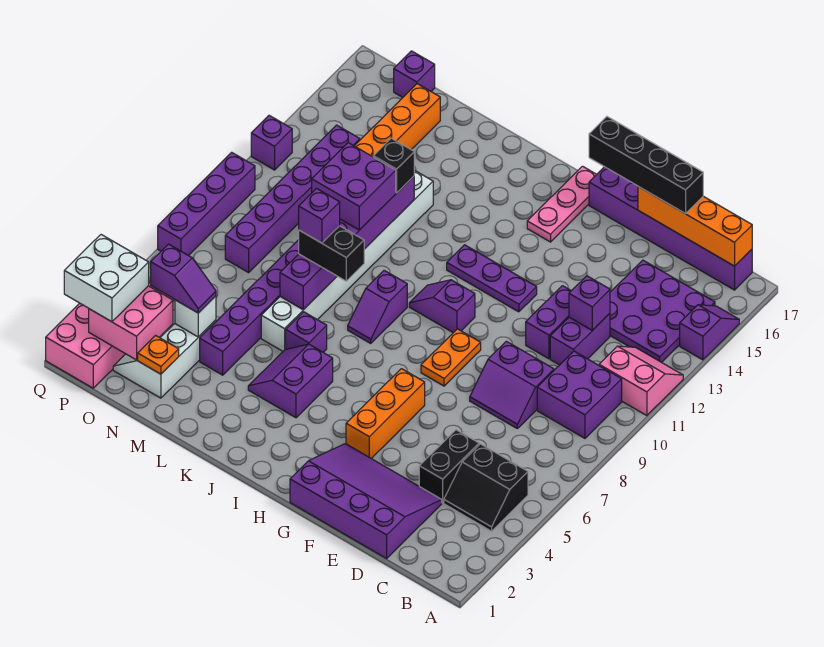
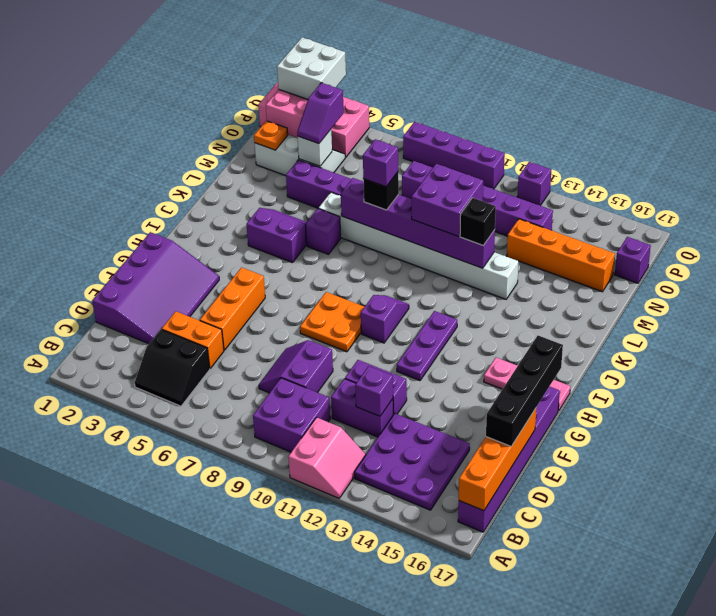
purple slope A14:A15 level 1 top 14 -> none
black slope B4:C5 level 1 top 5 -> black slope B4:C5 level 1 top C
black brick D4:D5 level 1 -> orange brick D4:D5 level 1
orange brick G4:G6 level 1 -> orange brick E5:G5 level 1
orange plate G8:G9 level 1 -> orange plate G8:H9 level 1
purple slope J8:J9 level 1 top 9 -> none
black brick K8:L8 level 3 -> black brick L8 level 3

